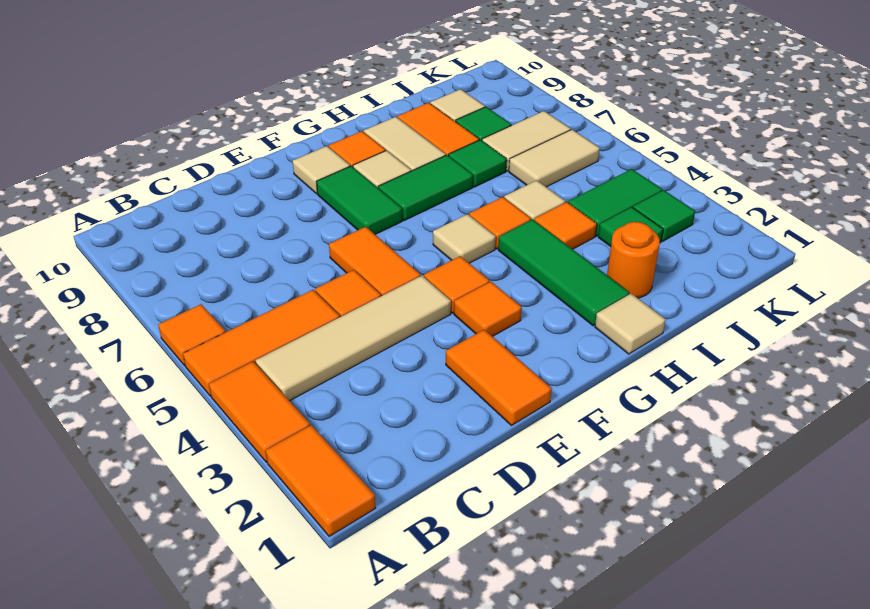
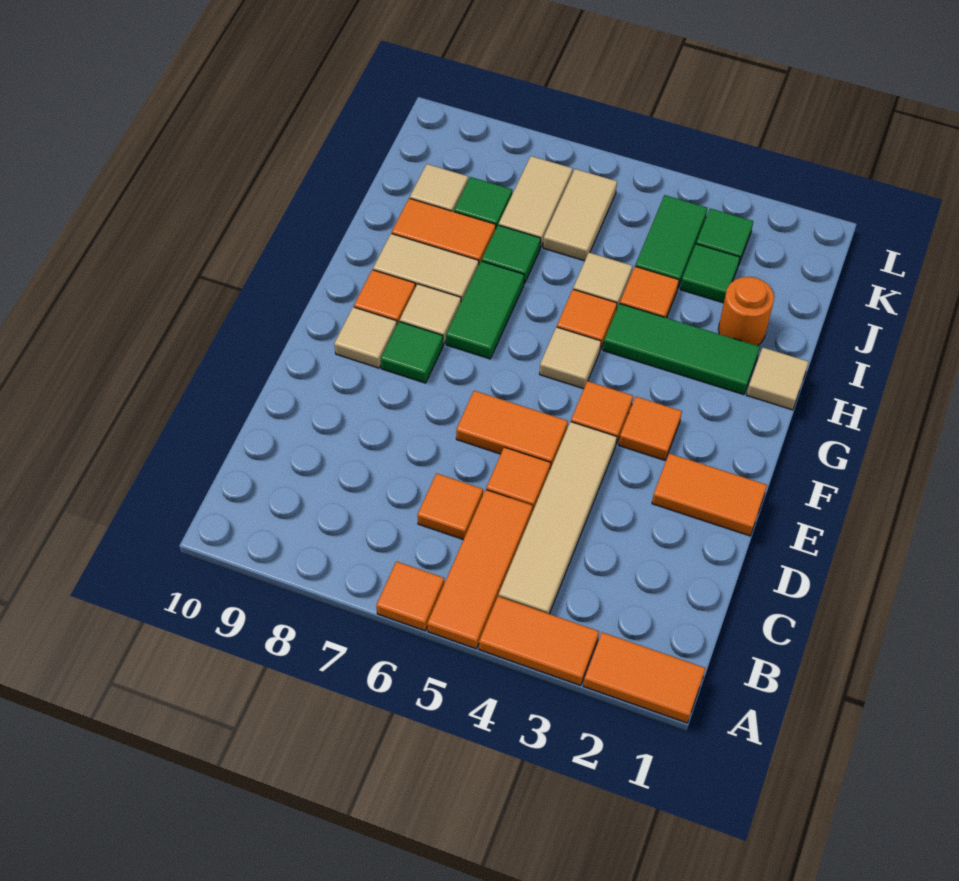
none -> orange tile C6 level 1
green tile F7:F8 level 1 -> green tile F8 level 1

